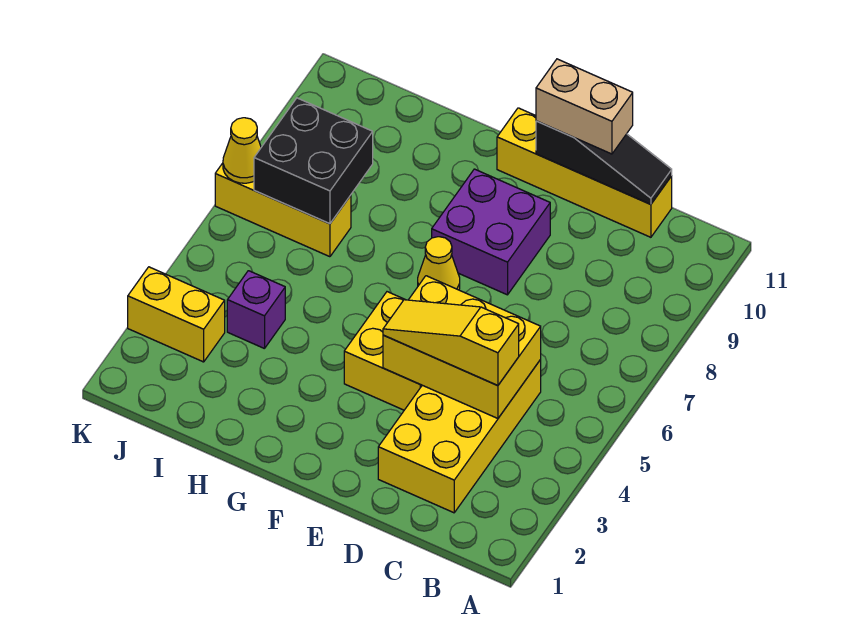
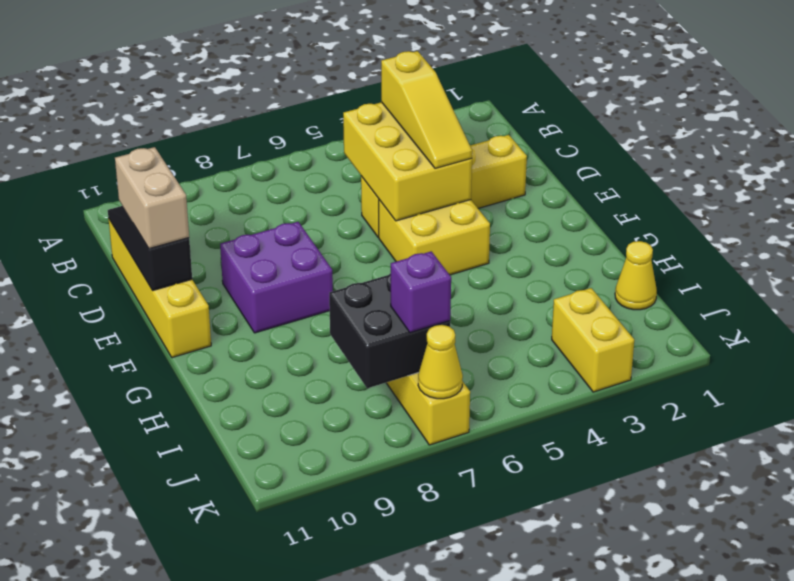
yellow brick C2:D5 level 1 -> yellow brick D2:D5 level 1
yellow cone F7 level 1 -> yellow cone I1 level 1
purple brick I4 level 1 -> purple brick J7 level 3

